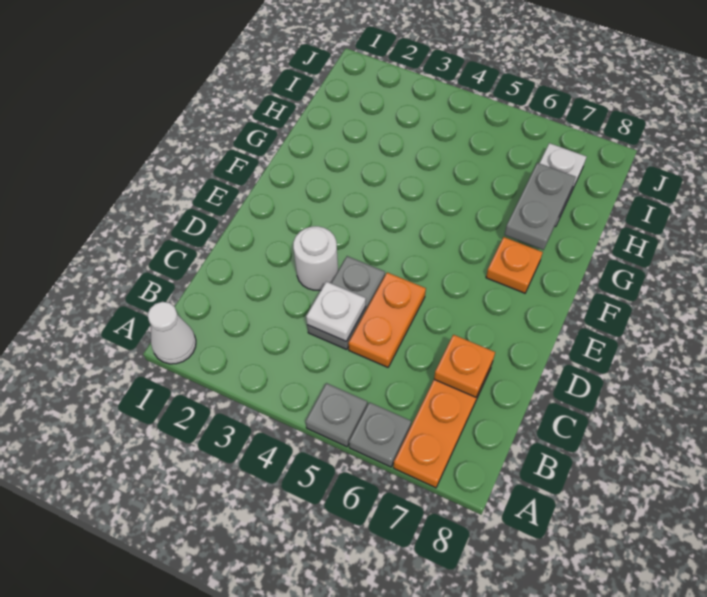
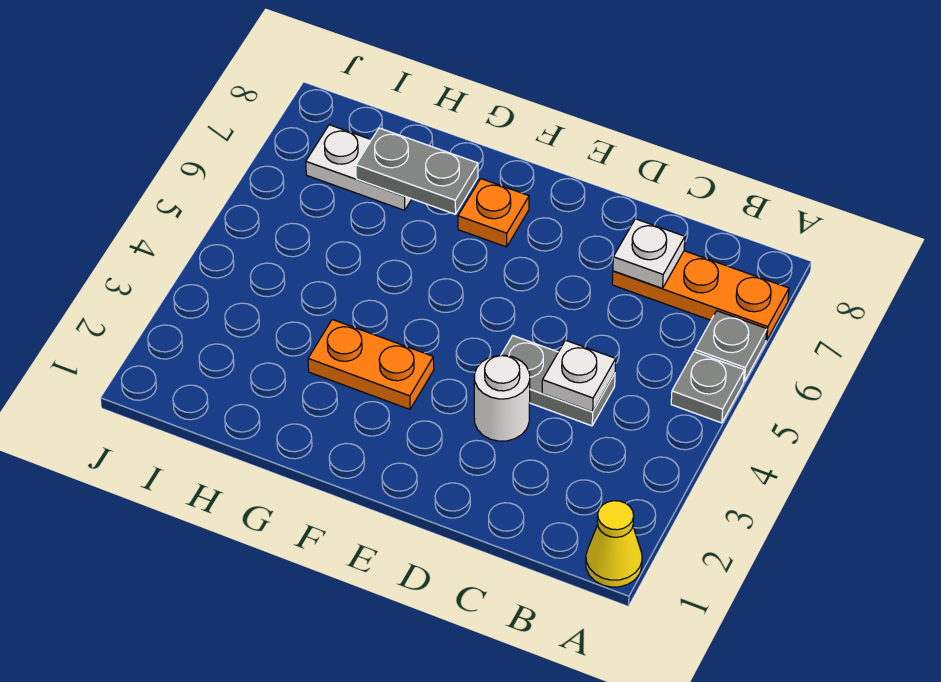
white cone A1 level 1 -> yellow cone A1 level 1
orange plate C5:D5 level 1 -> orange plate F3:G3 level 1
orange plate C7 level 2 -> white plate C7 level 2

